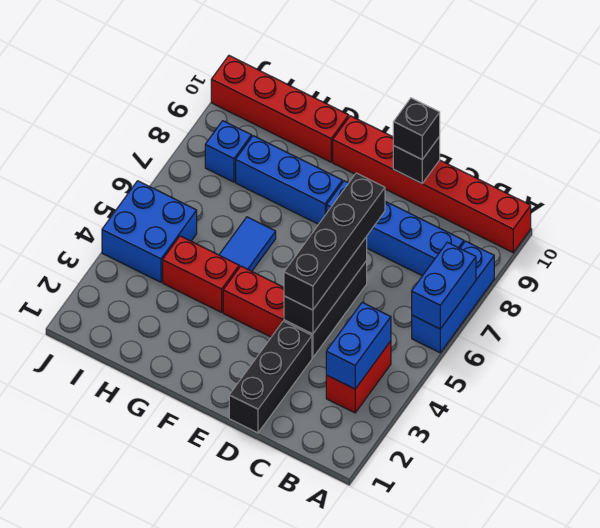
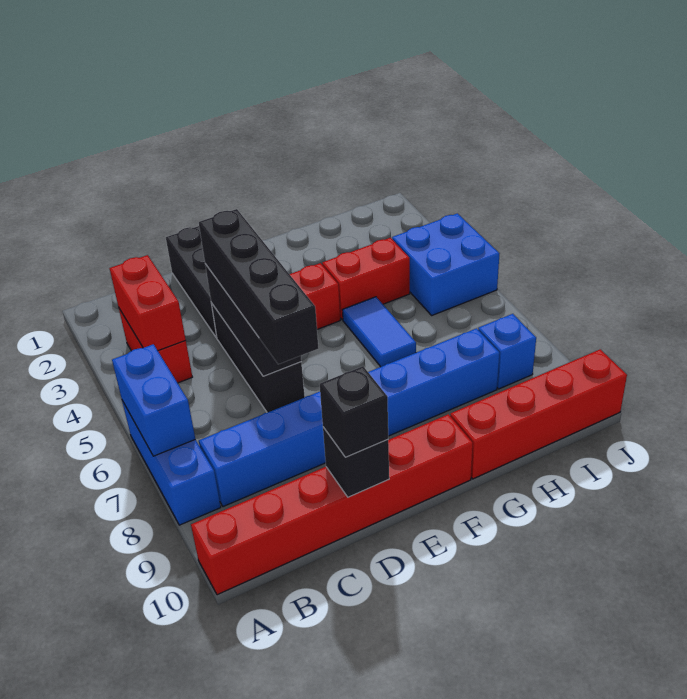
blue brick B3:B4 level 2 -> red brick B3:B4 level 2

